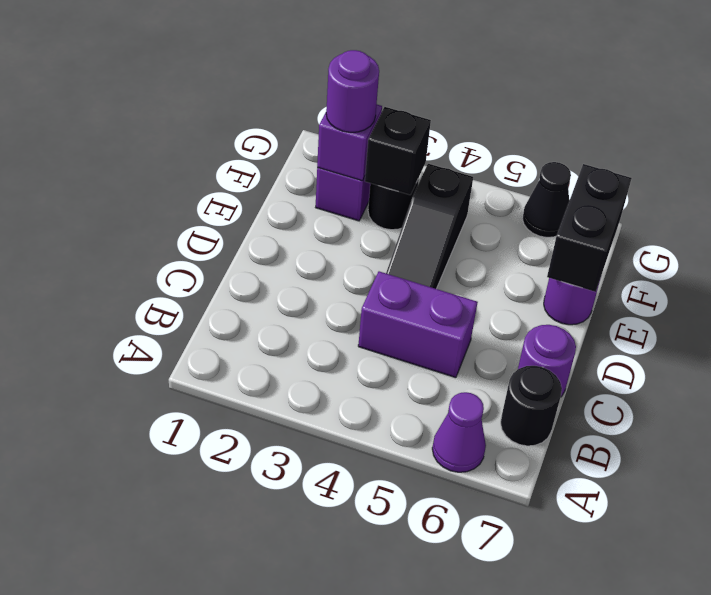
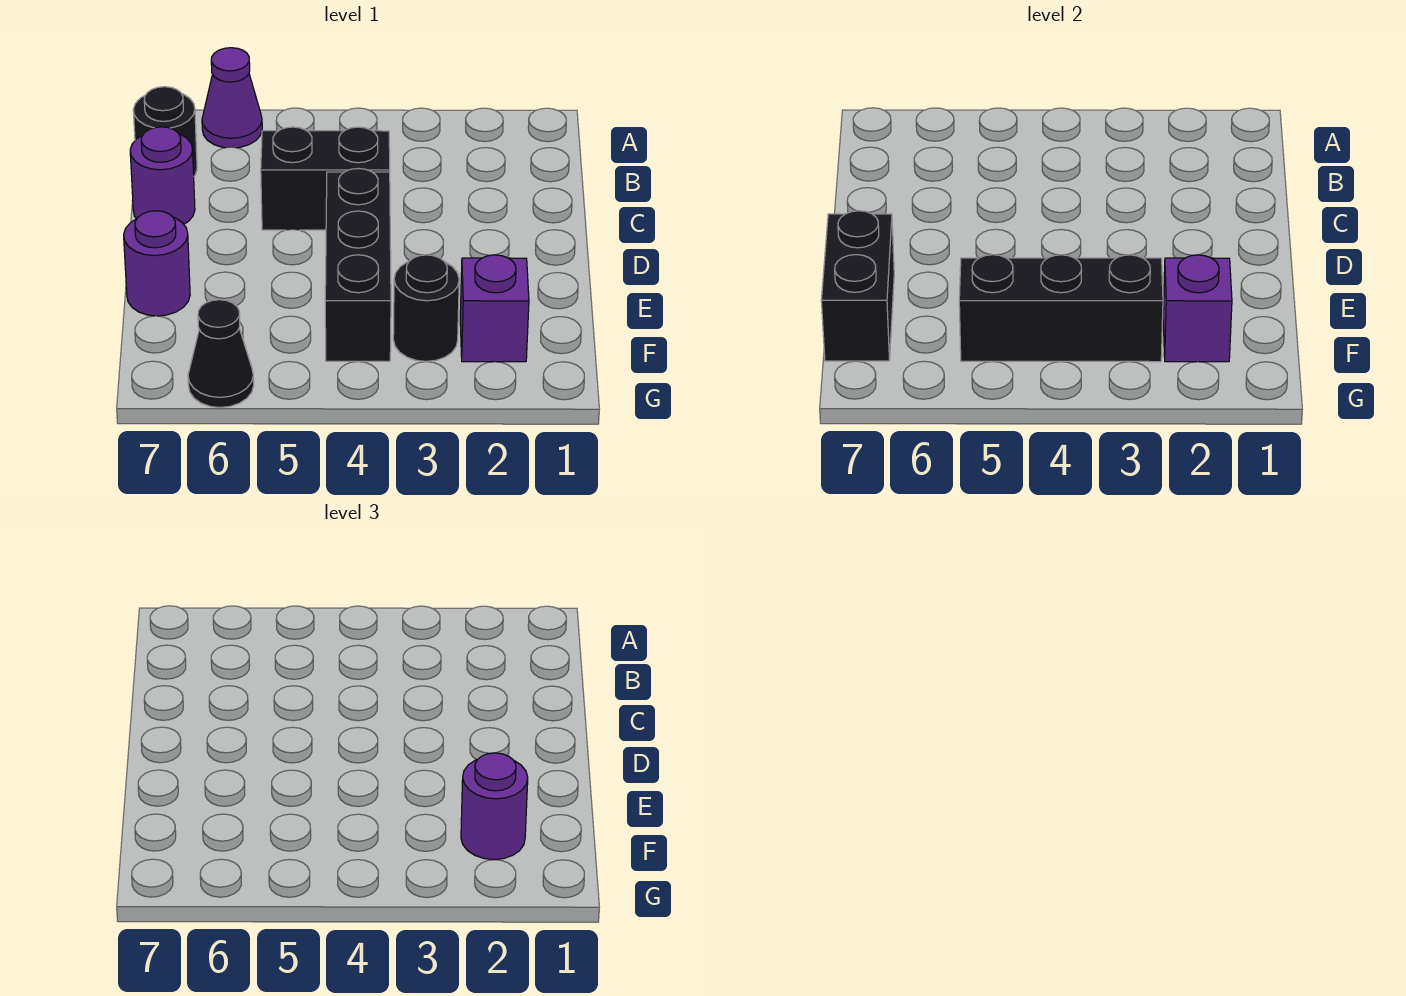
purple brick C4:C5 level 1 -> black brick C4:C5 level 1
black slope D4:F4 level 1 top F -> black brick D4:F4 level 1
black brick F3 level 2 -> black brick F3:F5 level 2

